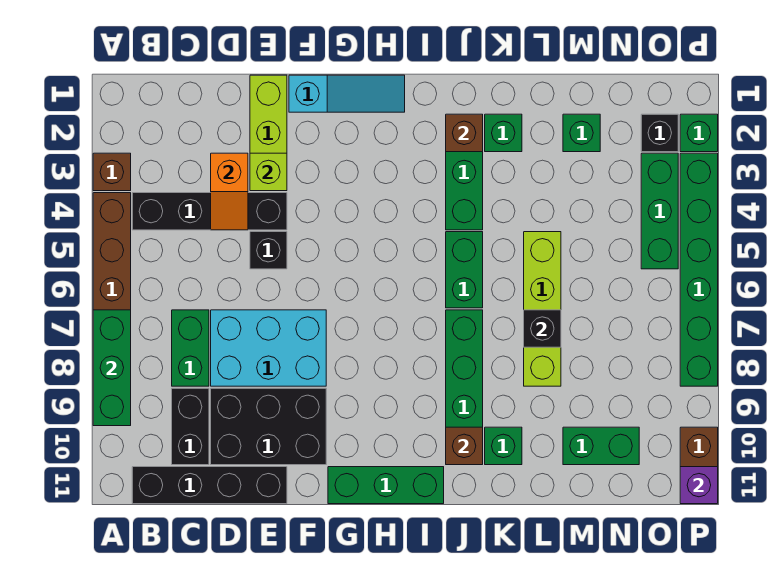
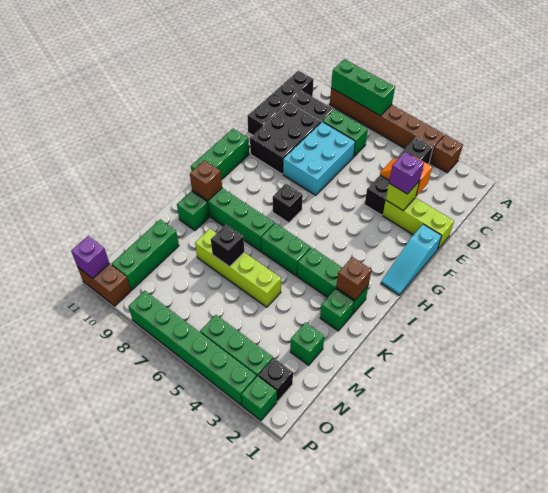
none -> purple brick E3 level 3
black brick E5 level 1 -> black brick H7 level 1
green brick M10:N10 level 1 -> green brick M10:O10 level 1

